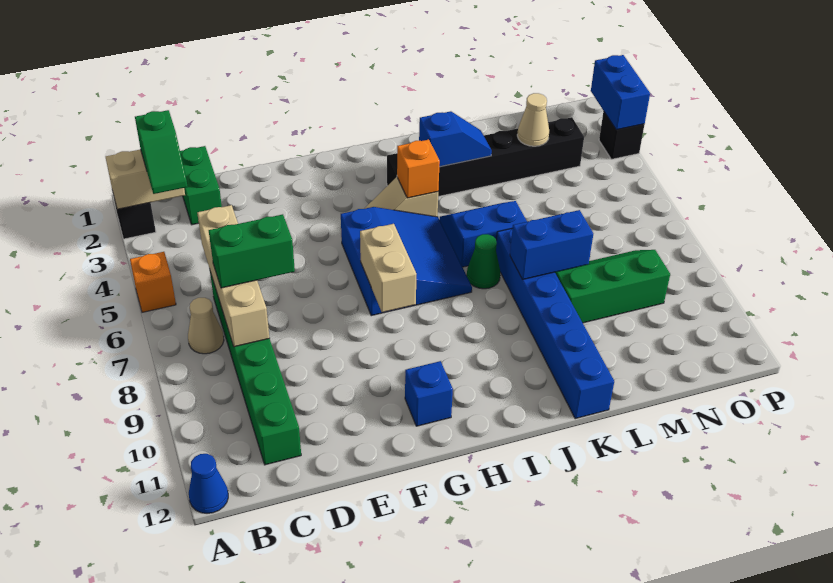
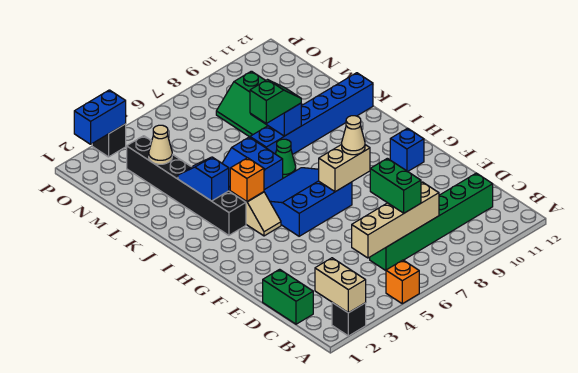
blue cone A12 level 1 -> none
green slope B2:B3 level 3 top 2 -> green slope K7:K8 level 3 top 7
tan cone B7 level 1 -> tan cone G8 level 3
green brick C1:C2 level 1 -> green brick C1:D1 level 1

